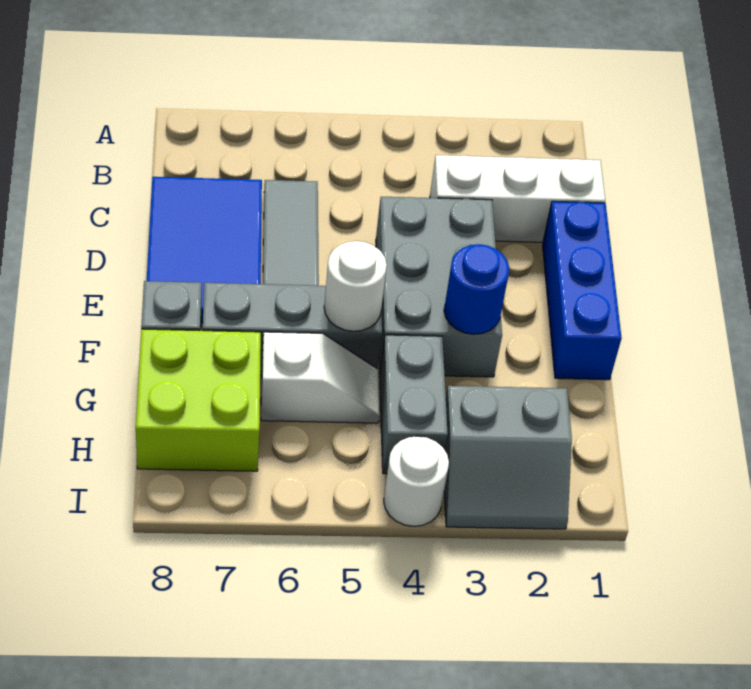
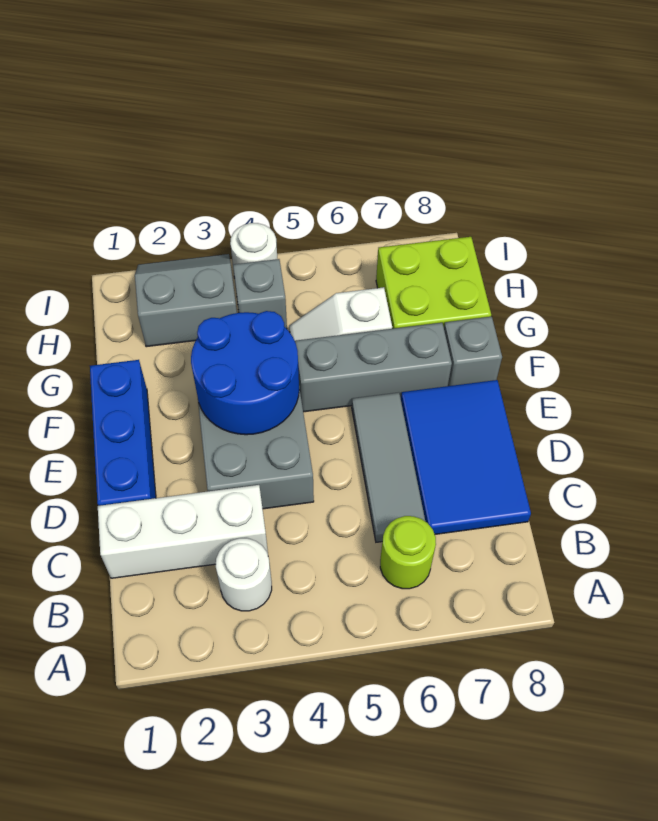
none -> lime round brick B6 level 1
blue round brick F3 level 2 -> blue round brick E3:F4 level 2
white round brick F5 level 2 -> white round brick B3 level 1
grey brick G4:H4 level 1 -> grey brick H4 level 1

